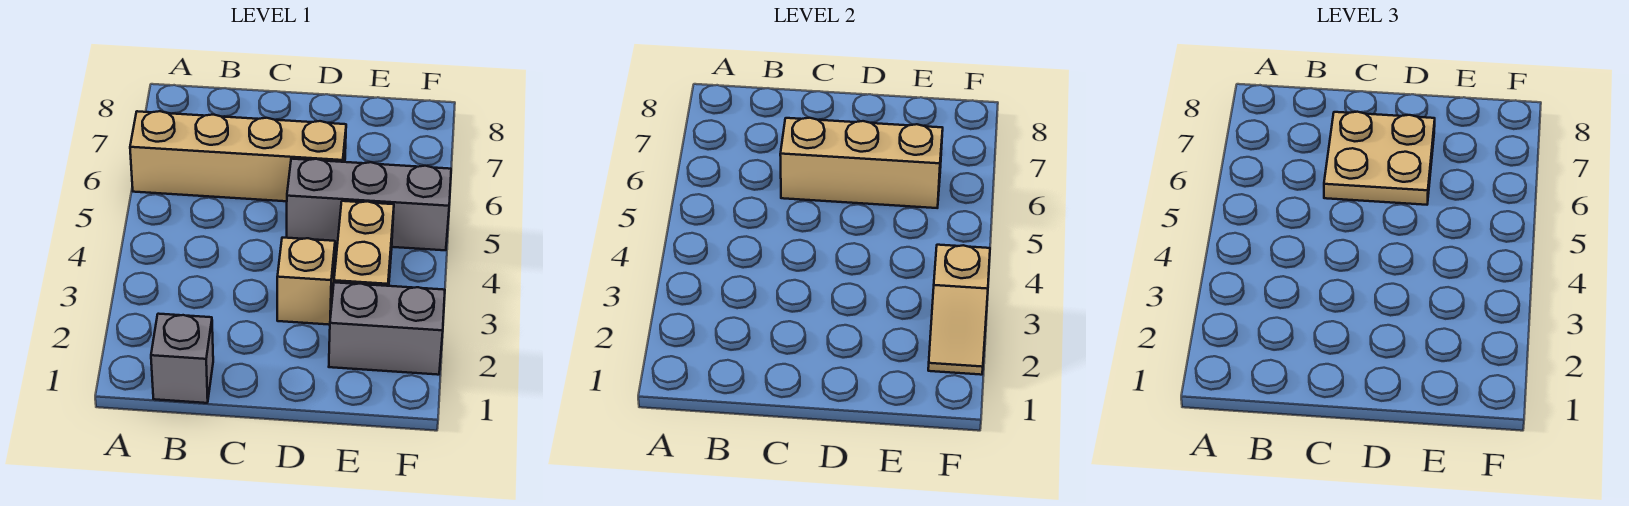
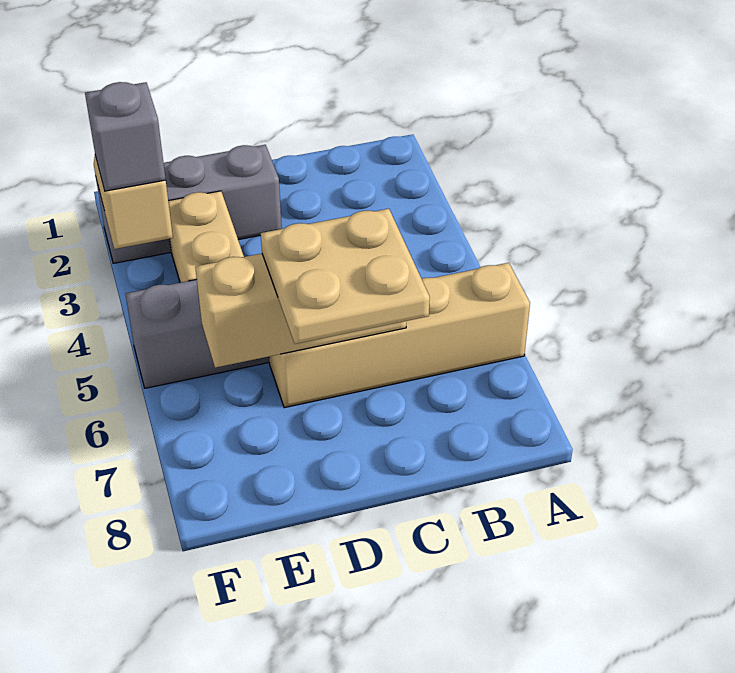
grey brick B1 level 1 -> grey brick F3 level 3
tan brick D3 level 1 -> none
grey brick E2:F2 level 1 -> grey brick D2:F2 level 1

